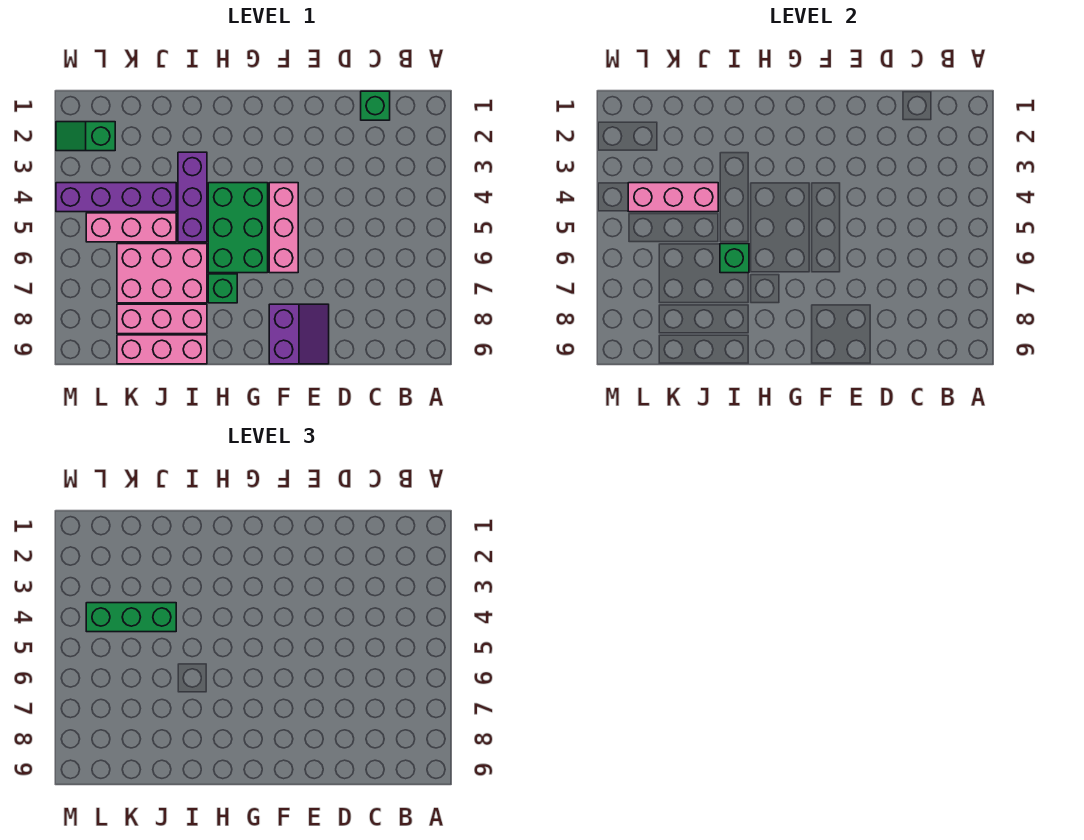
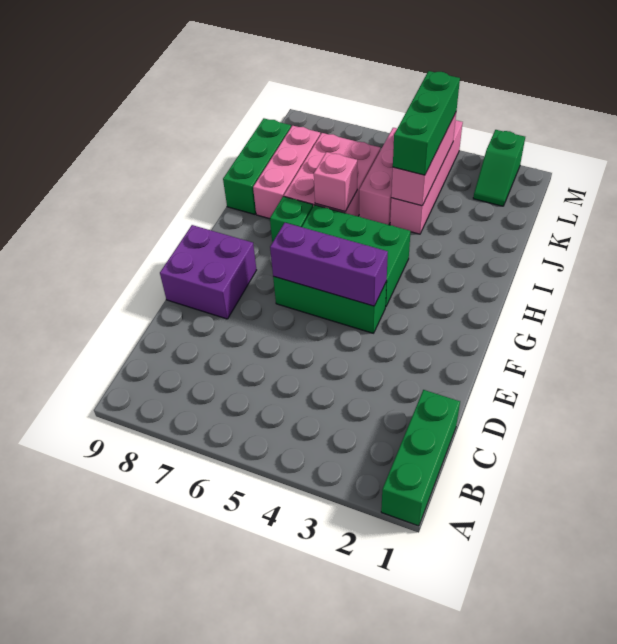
green brick C1 level 1 -> green brick A1:C1 level 1
purple slope E8:F9 level 1 top F -> purple brick E8:F9 level 1
pink brick F4:F6 level 1 -> green brick F4:F6 level 1
purple brick I3:I5 level 1 -> purple brick F4:F6 level 2
green brick I6 level 2 -> pink brick I6 level 2
pink brick I9:K9 level 1 -> green brick I9:K9 level 1
purple brick J4:M4 level 1 -> pink brick J4:M4 level 1
green slope L2:M2 level 1 top L -> green slope L2:M2 level 1 top M

